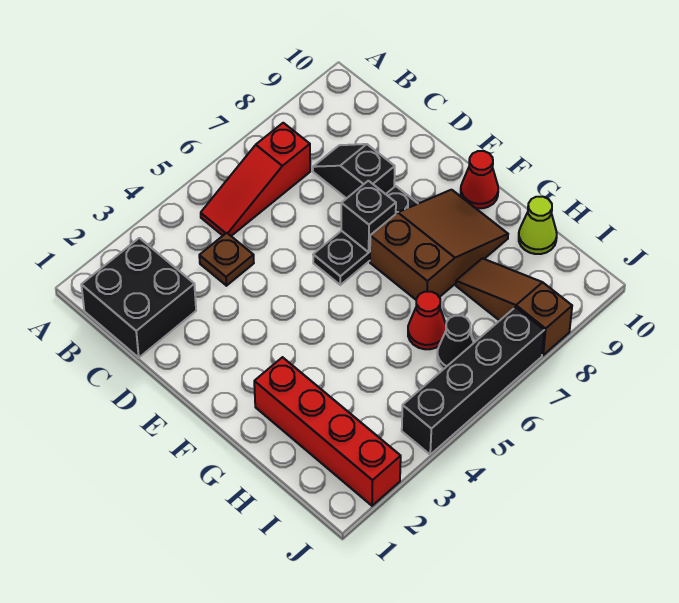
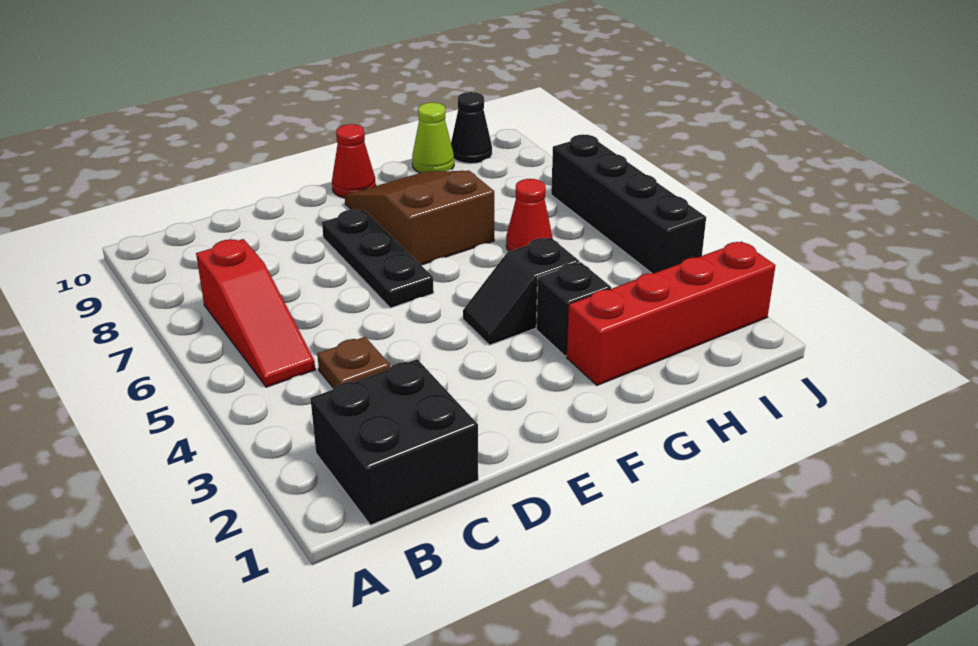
black slope C8:D8 level 1 top D -> black slope F4:G4 level 1 top G
black brick E7 level 2 -> black brick G3 level 1
brown slope H8:J8 level 1 top J -> none
black cone I6 level 1 -> black cone I10 level 1

